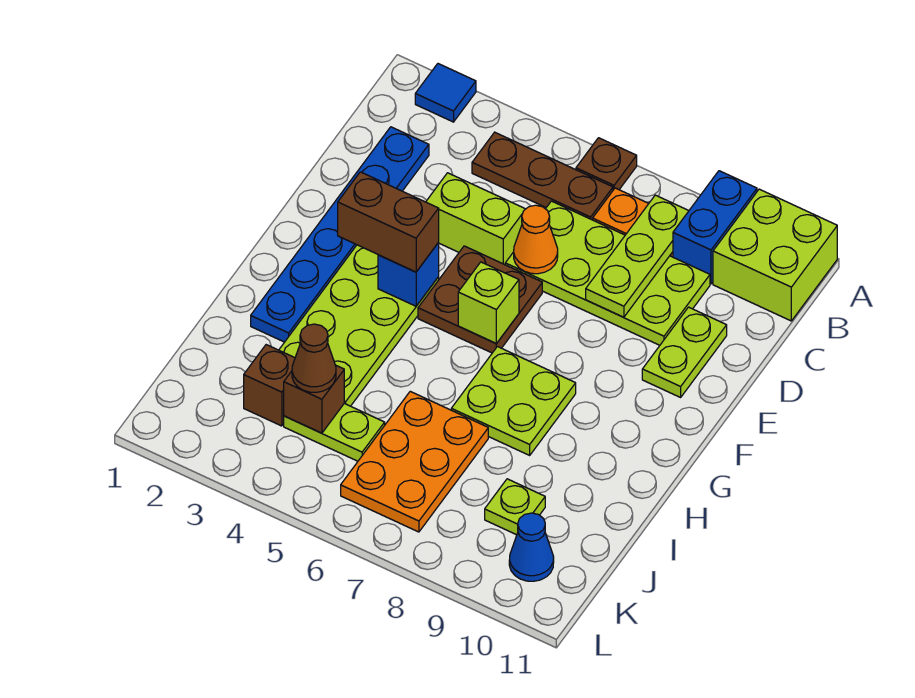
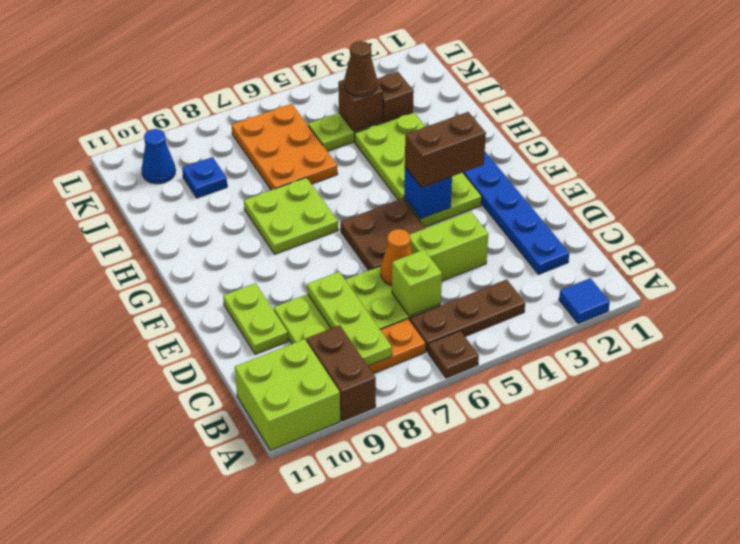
blue brick A9:B9 level 1 -> brown brick A9:B9 level 1
lime brick F6 level 2 -> lime brick C6 level 2
lime plate J9 level 1 -> blue plate J9 level 1

